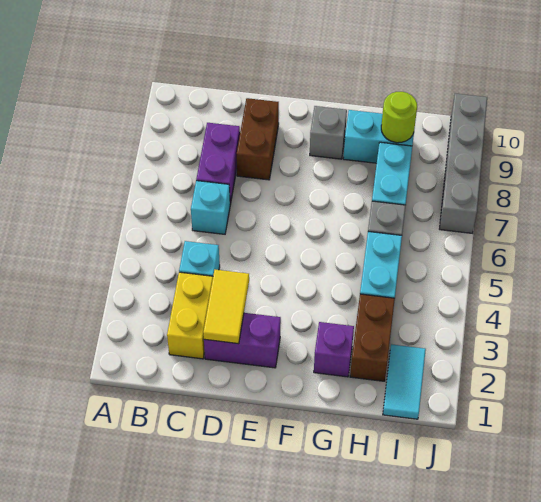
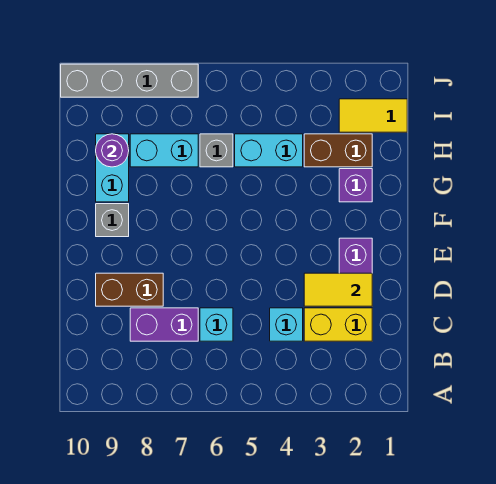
lime round brick H9 level 2 -> purple round brick H9 level 2
cyan tile I1:I2 level 1 -> yellow tile I1:I2 level 1

